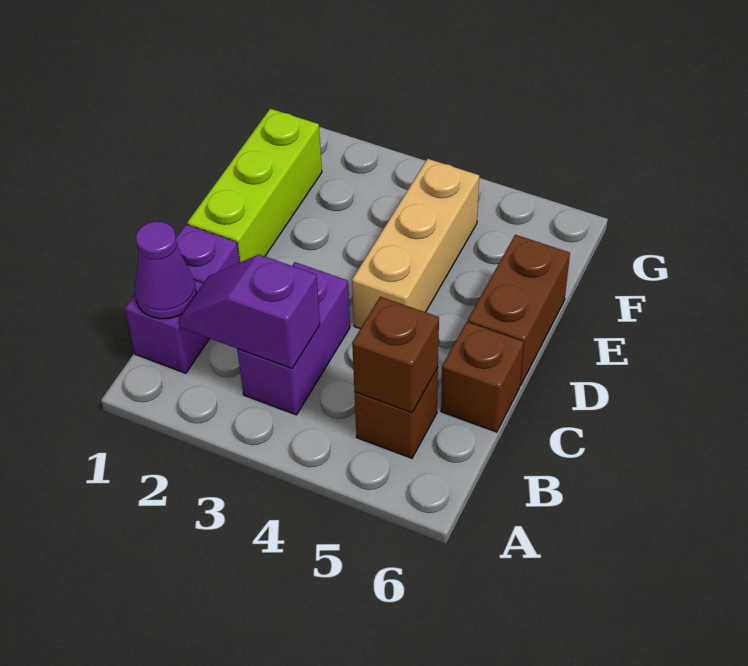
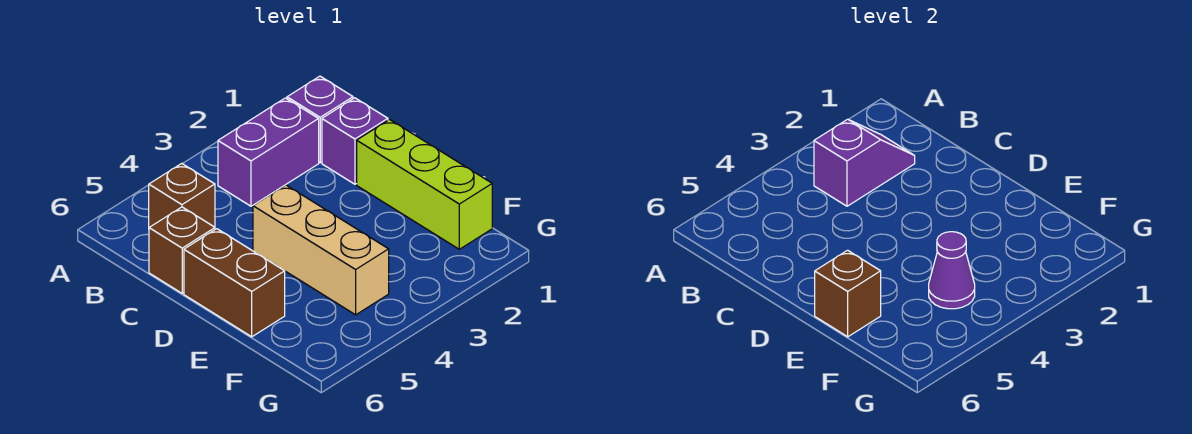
purple cone B1 level 2 -> purple cone F4 level 2
purple brick B3:C3 level 1 -> purple brick B2:B3 level 1
brown brick B5 level 2 -> brown brick E6 level 2

